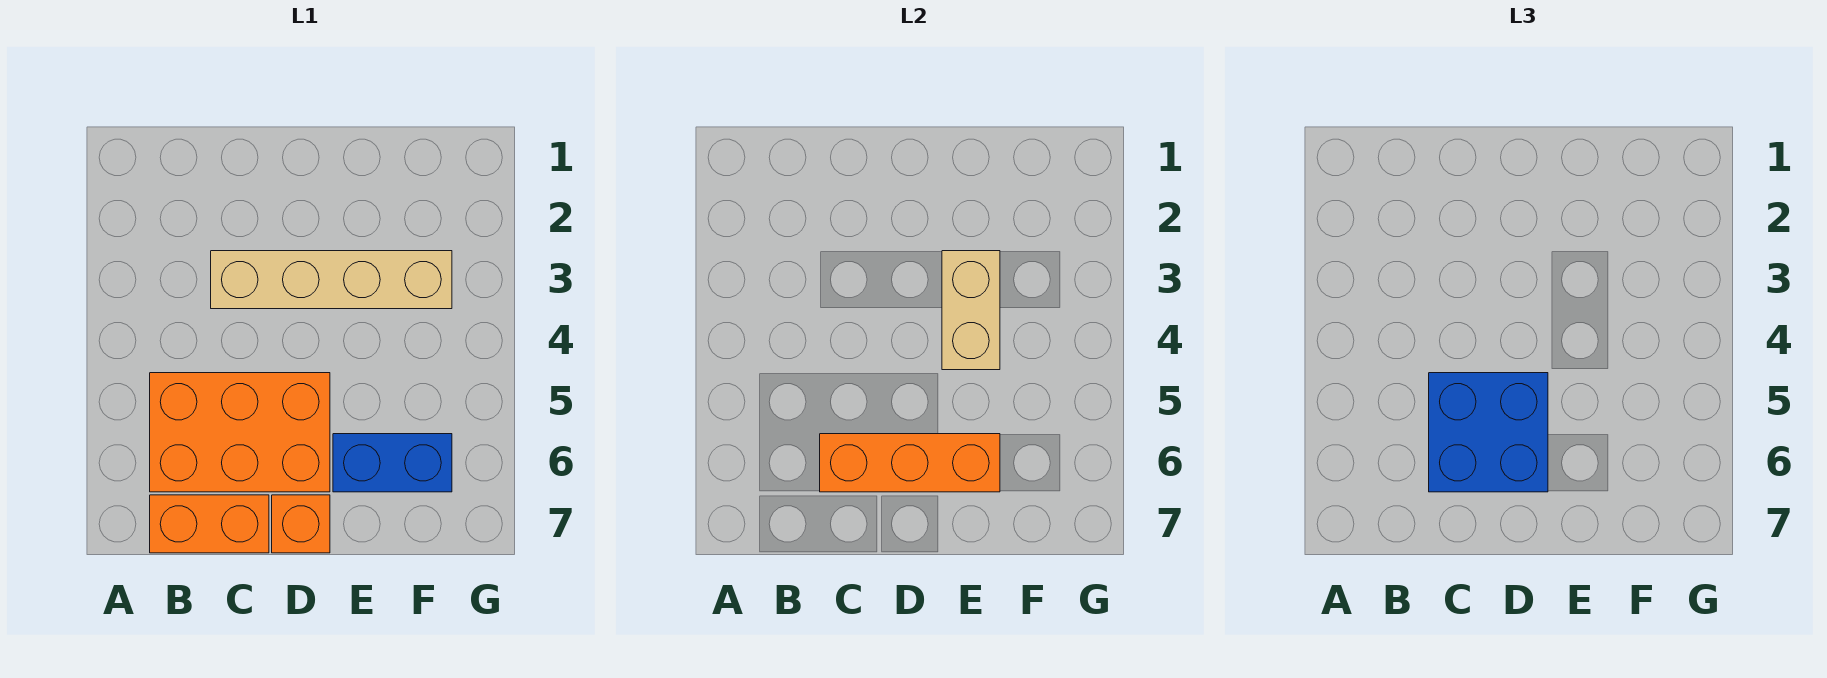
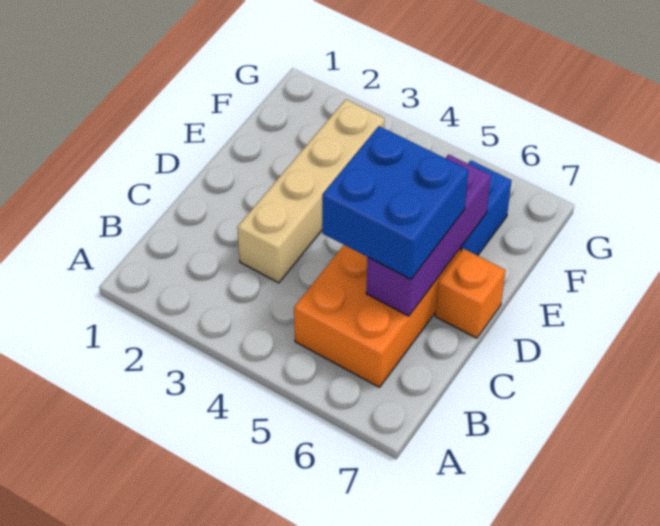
orange brick B7:C7 level 1 -> none
orange brick C6:E6 level 2 -> purple brick C6:E6 level 2
tan brick E3:E4 level 2 -> none

